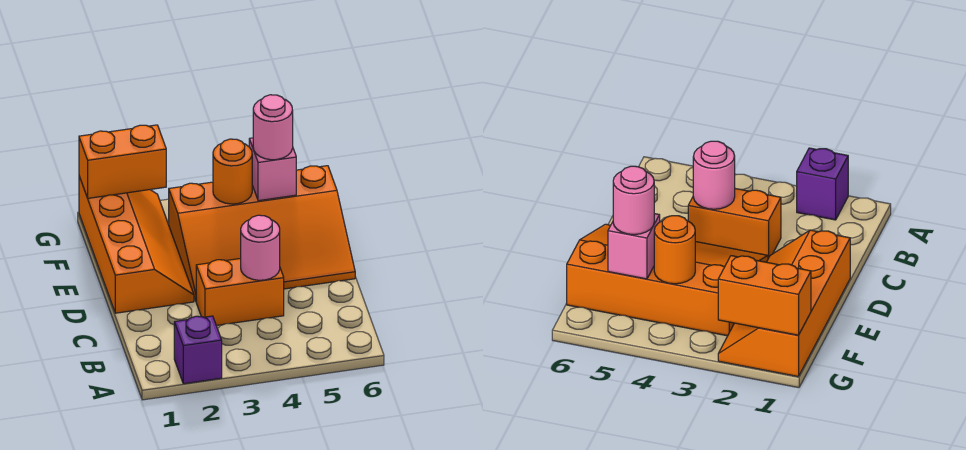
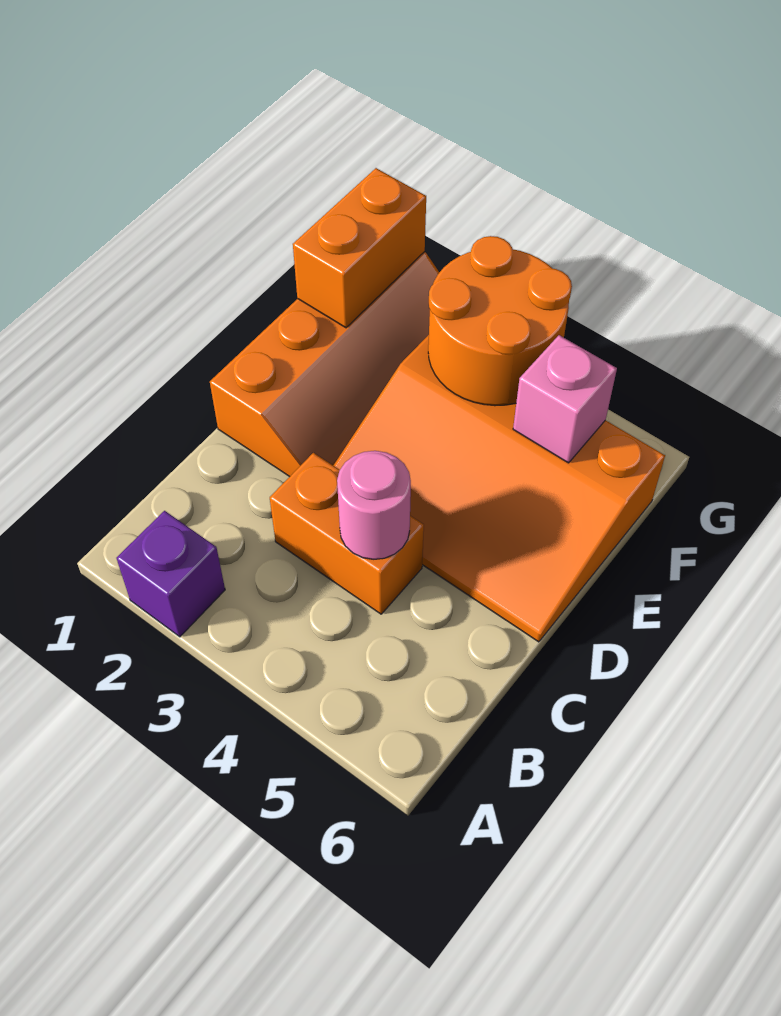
orange round brick F4 level 2 -> orange round brick F3:G4 level 2
pink round brick F5 level 3 -> none
orange brick G1:G2 level 2 -> orange brick F1:G1 level 2

